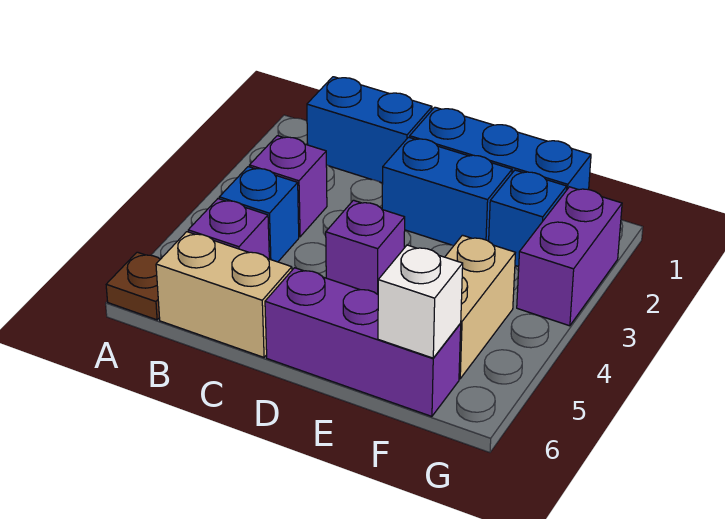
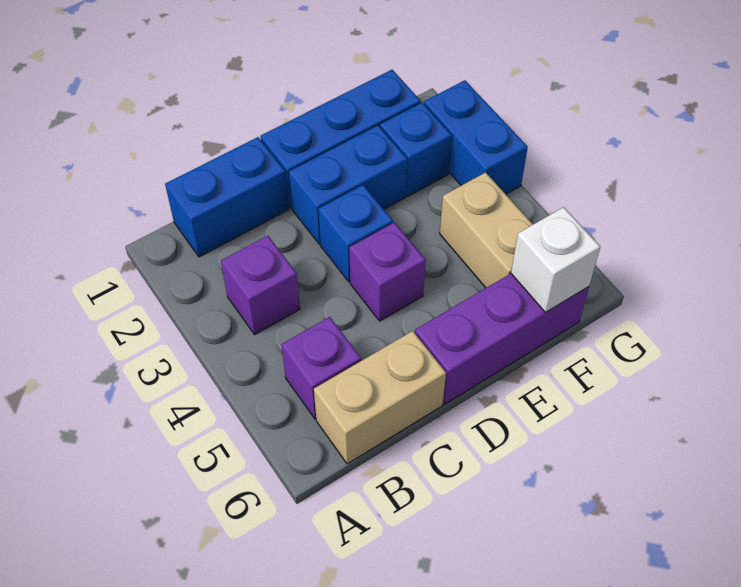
brown plate A6 level 1 -> none
blue brick B4 level 1 -> blue brick D3 level 1
purple brick G2:G3 level 1 -> blue brick G2:G3 level 1

